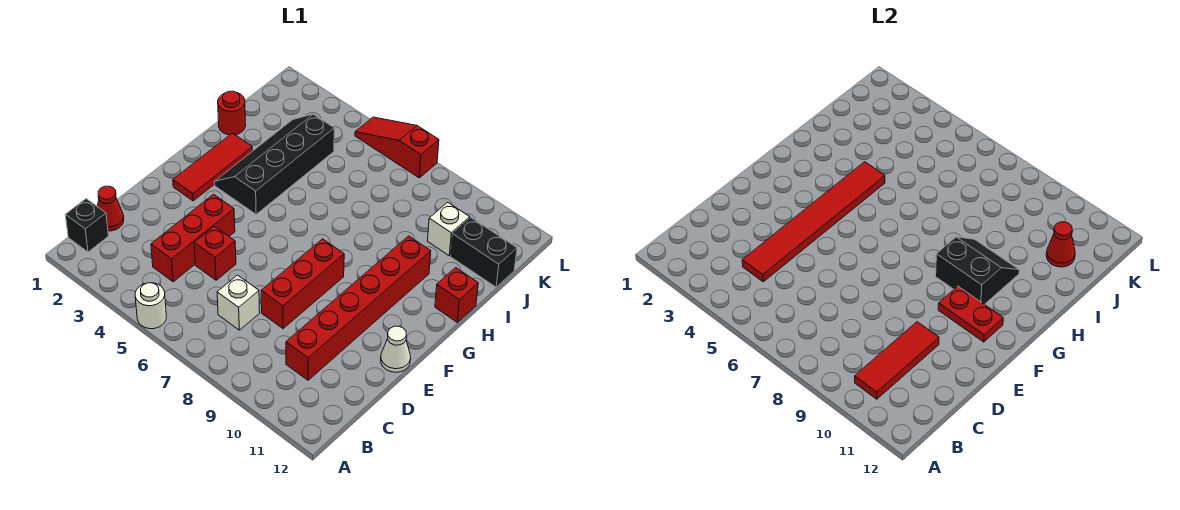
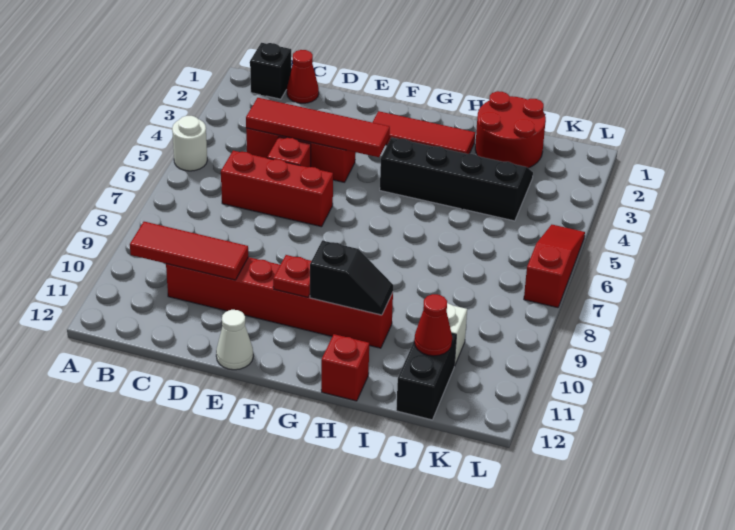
red tile C4:H4 level 2 -> red tile C4:F4 level 2
white brick C7 level 1 -> none
red brick D8:F8 level 1 -> red brick C6:E6 level 1
red plate F10:F11 level 2 -> red plate F10 level 2
black slope G9:H10 level 2 top G -> black slope G10:H10 level 2 top G
red round brick I1 level 1 -> red round brick I1:J2 level 1

